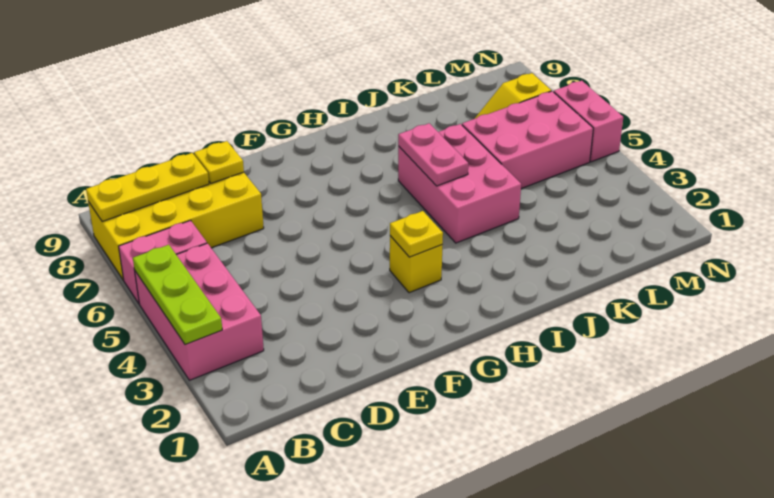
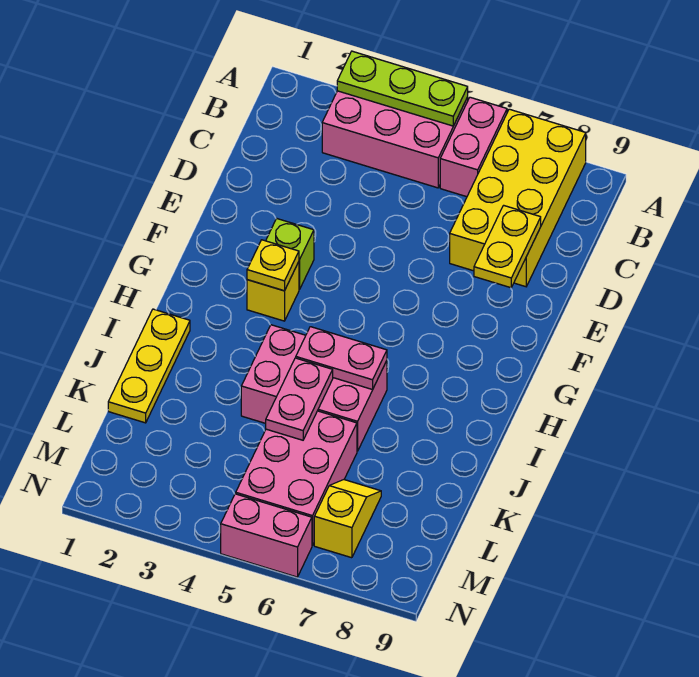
yellow plate A8:C8 level 2 -> yellow plate I1:K1 level 1
yellow plate D8 level 2 -> yellow plate D8:E8 level 2
none -> lime brick F3 level 1
none -> pink plate J5:K5 level 2

